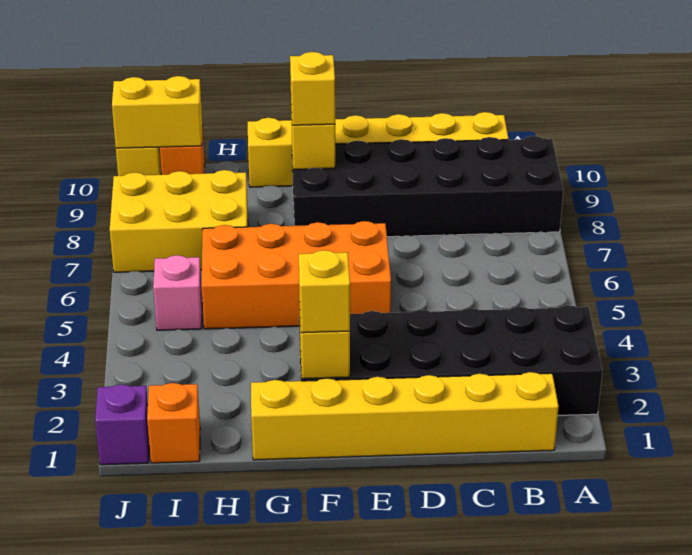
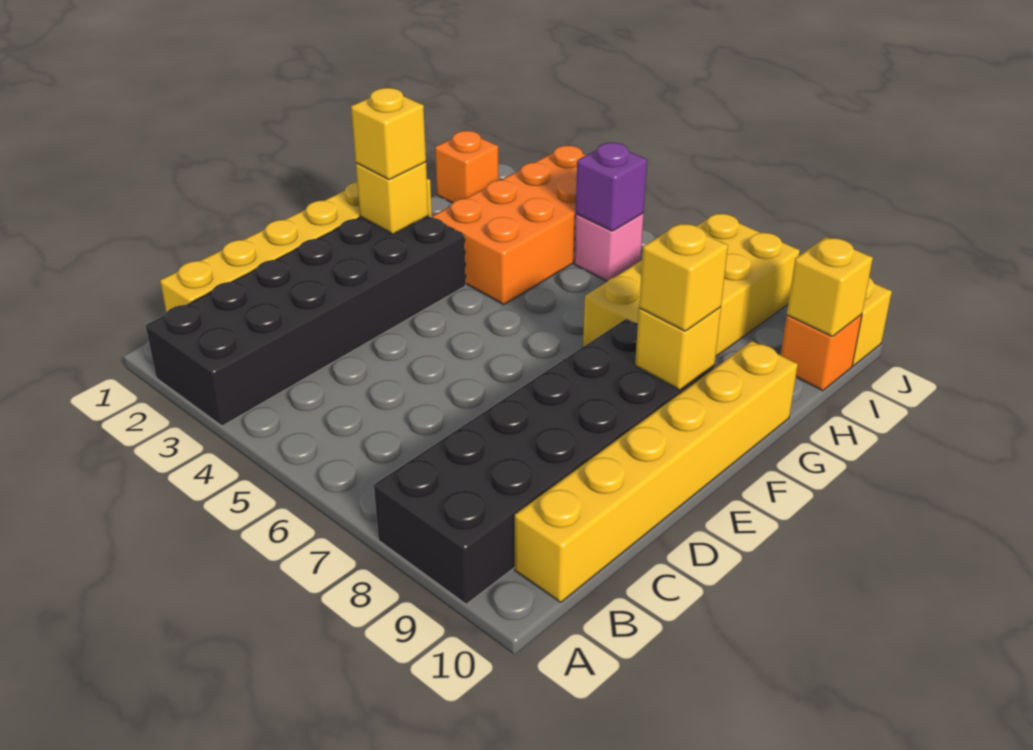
orange brick E5:H6 level 1 -> orange brick G3:J4 level 1
yellow brick H7:J8 level 1 -> yellow brick G7:J8 level 1
yellow brick I10:J10 level 2 -> yellow brick I10 level 2
purple brick J1 level 1 -> purple brick I5 level 2

